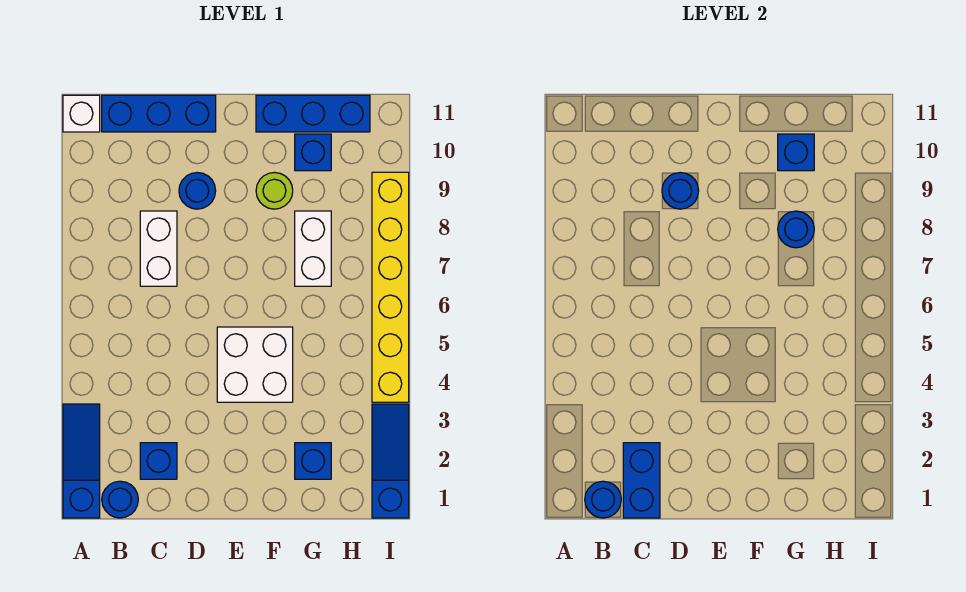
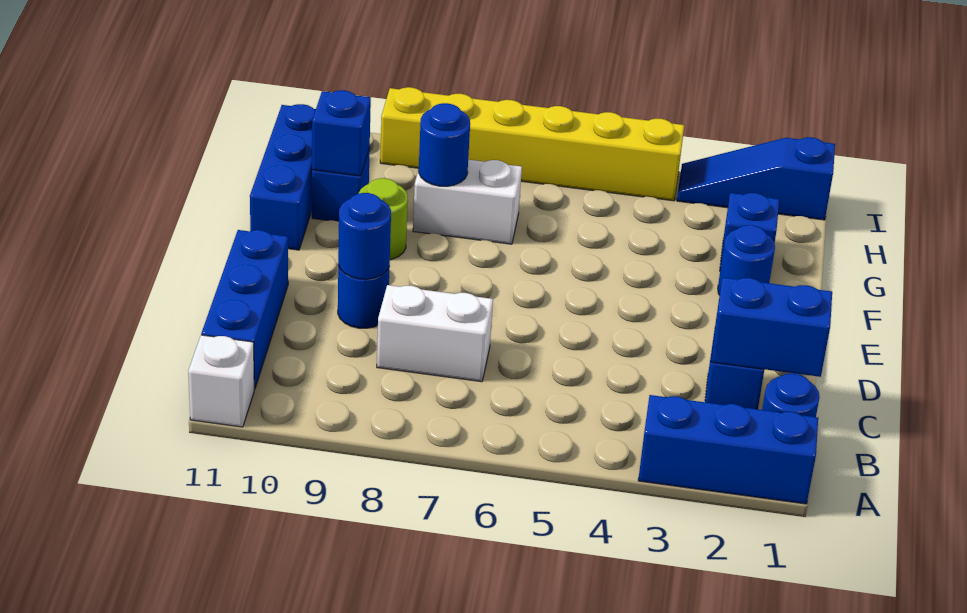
blue slope A1:A3 level 1 top 1 -> blue brick A1:A3 level 1
blue round brick B1 level 2 -> blue round brick F2 level 1
white brick E4:F5 level 1 -> none

